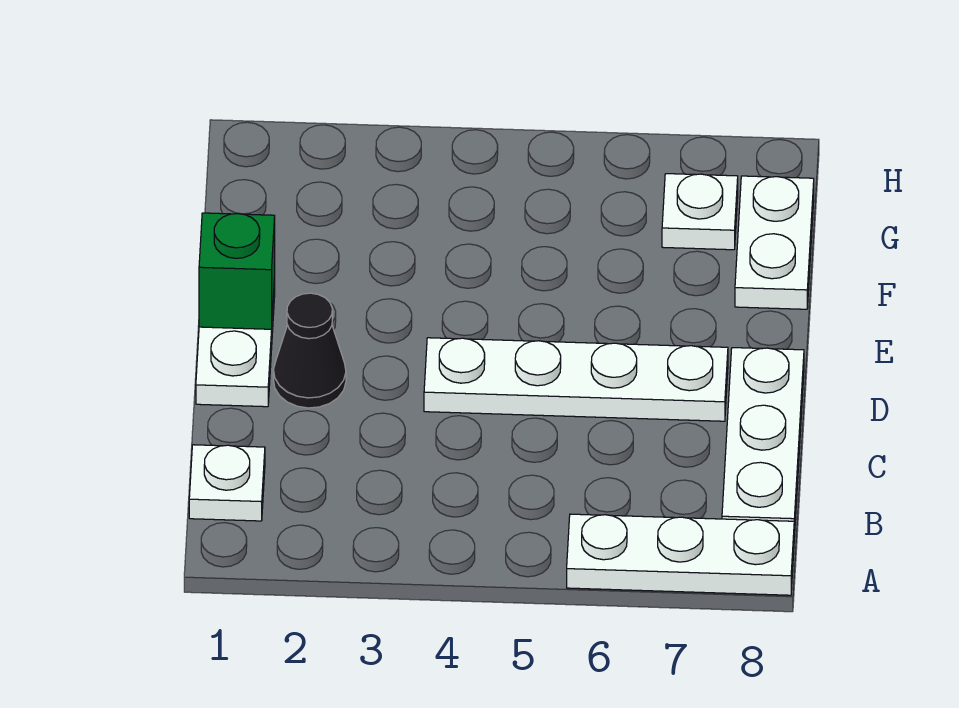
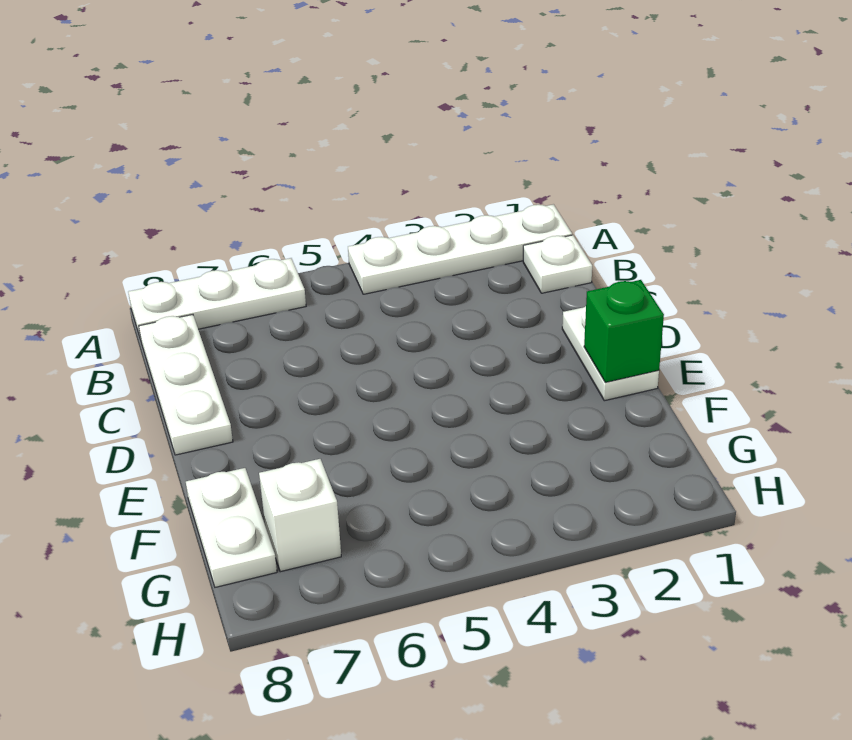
black cone D2 level 1 -> none
white plate D4:D7 level 1 -> white plate A1:A4 level 1
white plate G7 level 1 -> white brick G7 level 1

